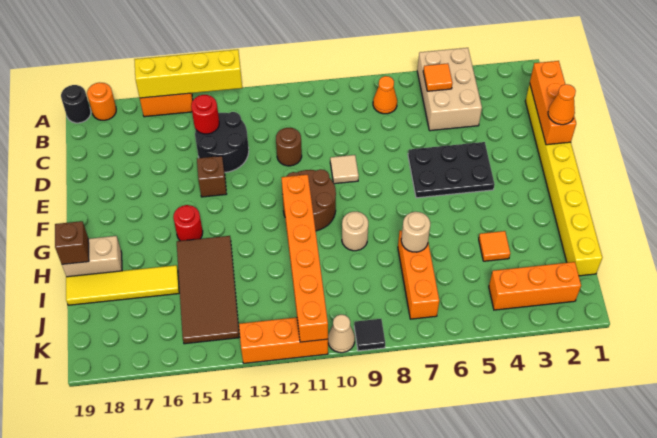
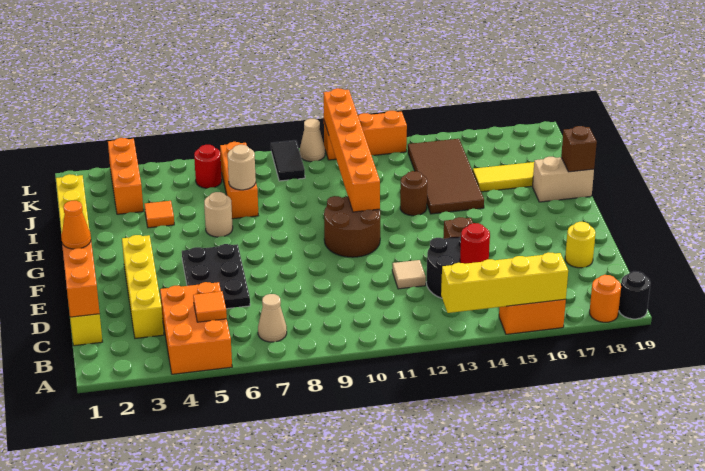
tan brick A4:C5 level 1 -> orange brick A4:C5 level 1
orange cone B7 level 1 -> tan cone B7 level 1
none -> yellow brick C3:F3 level 1
brown round brick D11 level 1 -> brown round brick H13 level 1
none -> yellow round brick D18 level 1
black plate E4:F6 level 1 -> black plate D5:F6 level 1
tan tile E9 level 1 -> tan tile D12 level 1
red round brick G15 level 1 -> red round brick K6 level 1
tan round brick H9 level 1 -> tan round brick H6 level 1
orange brick K2:K4 level 1 -> orange brick J3:L3 level 1
black tile L9 level 1 -> black tile K9:L9 level 1

